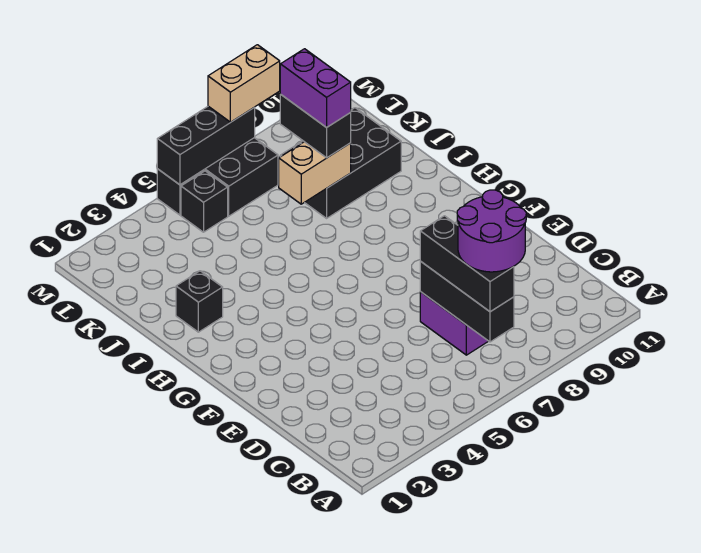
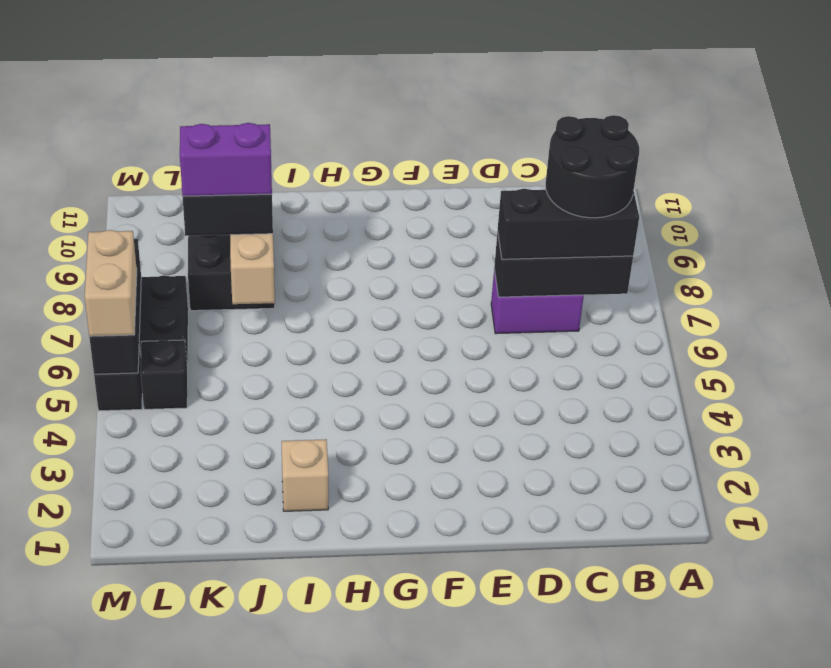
purple round brick B7:C8 level 4 -> black round brick B7:C8 level 4
black brick I2 level 1 -> tan brick I2 level 1
tan brick M7:M8 level 3 -> tan brick M5:M6 level 3

